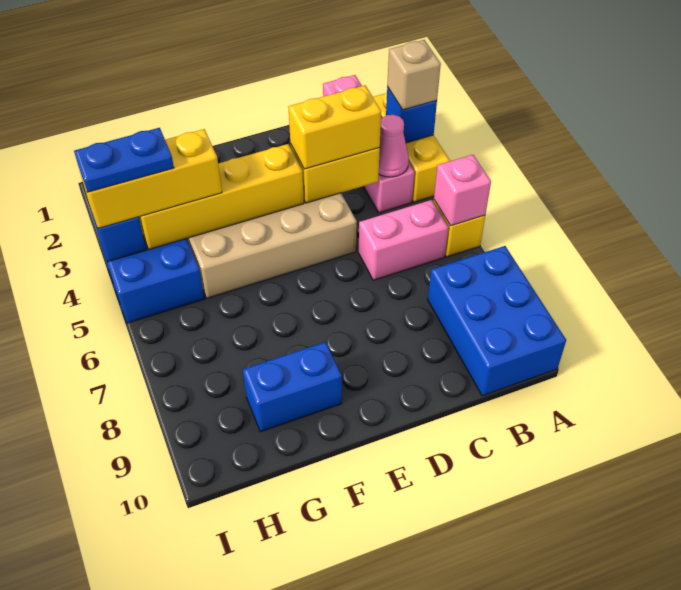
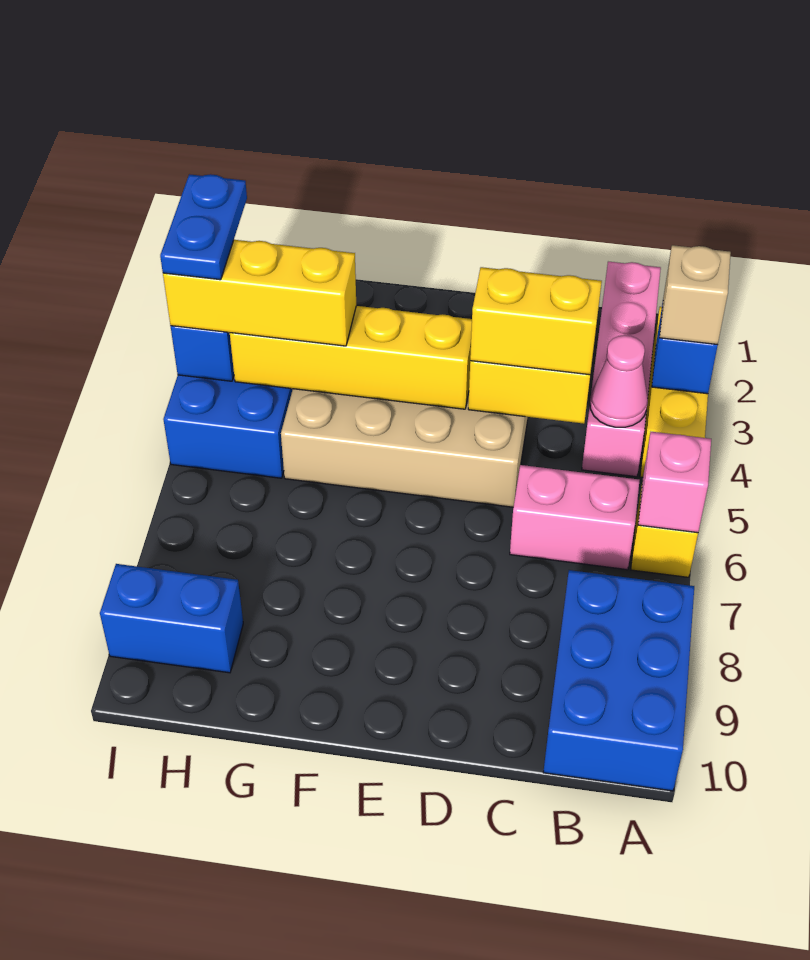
blue brick F9:G9 level 1 -> blue brick H9:I9 level 1
blue plate H4:I4 level 4 -> blue plate I3:I4 level 4

